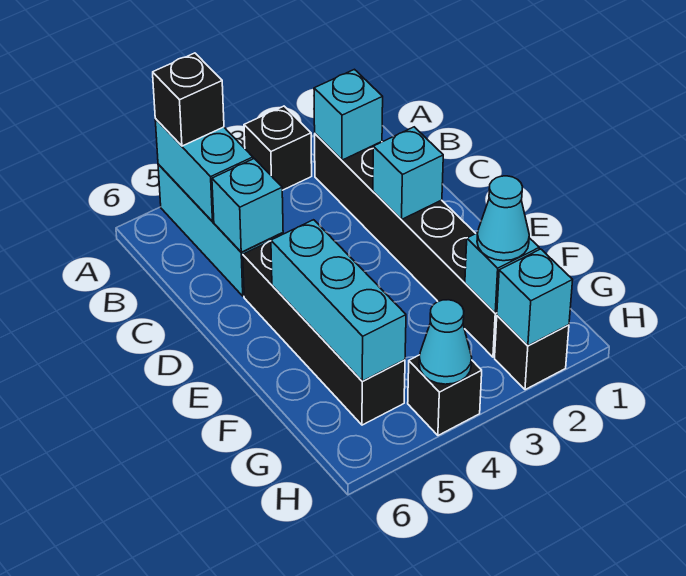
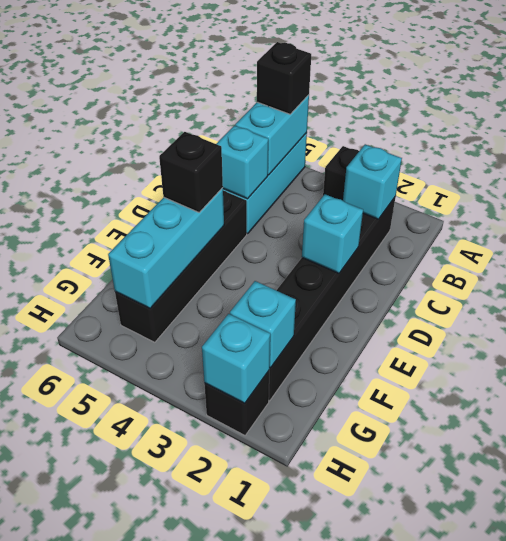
cyan cone G2 level 3 -> none
black brick H4 level 1 -> black brick E5 level 3
cyan cone H4 level 2 -> none

